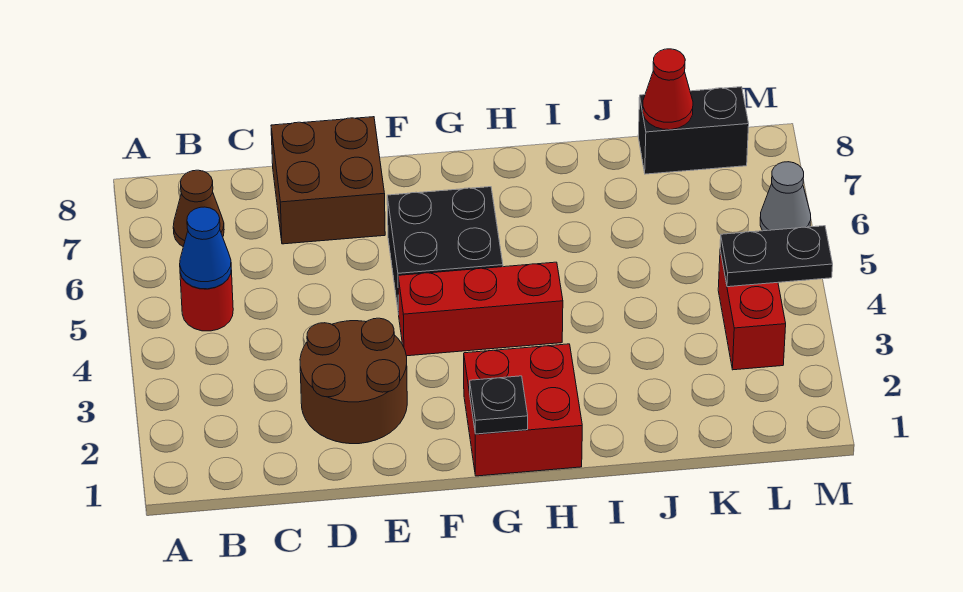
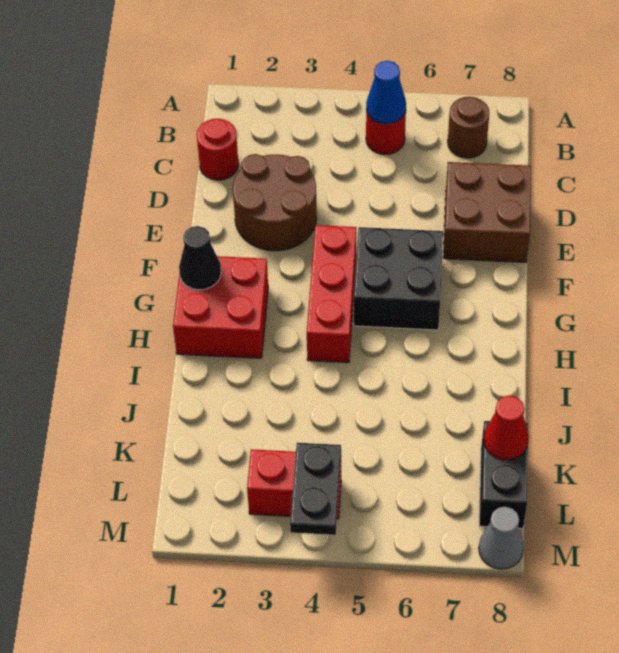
brown cone B7 level 1 -> brown round brick B7 level 1
none -> red round brick C1 level 1
black plate G1 level 2 -> black cone G1 level 2
grey cone M6 level 1 -> grey cone M8 level 1

